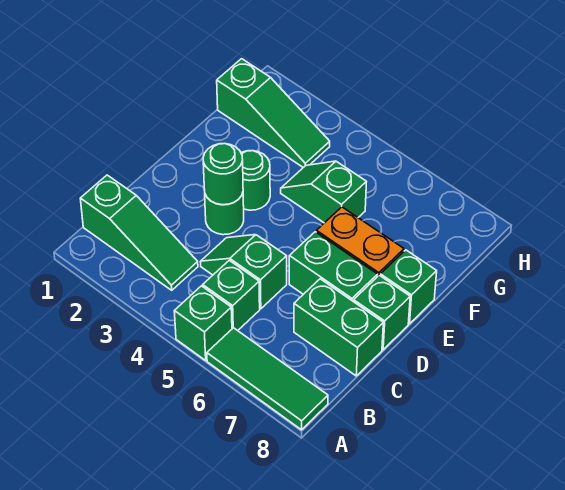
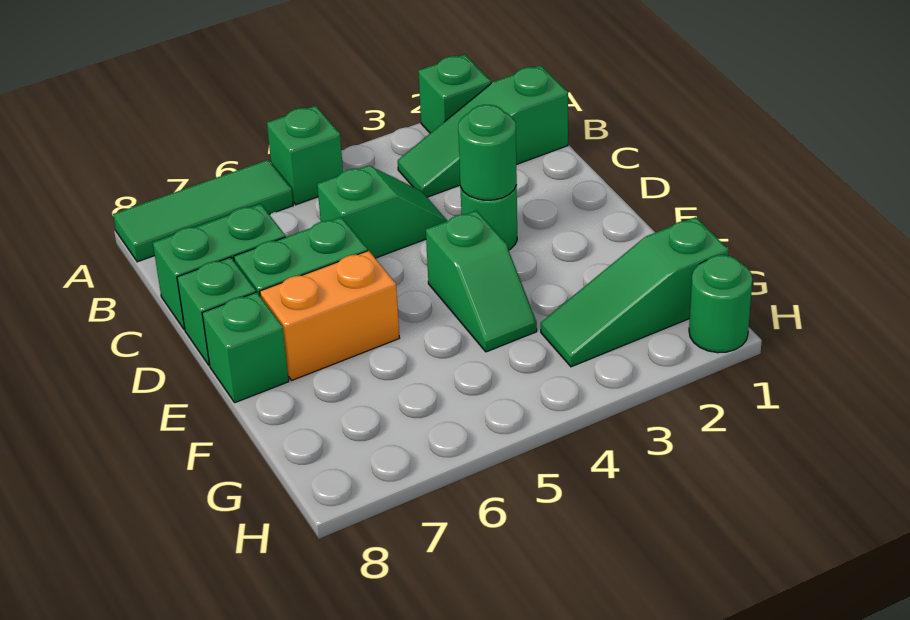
green brick B5 level 1 -> green brick A2 level 1
green round brick E3 level 1 -> green round brick H1 level 1
green slope F4:F5 level 1 top 5 -> green slope E4:F4 level 1 top E

